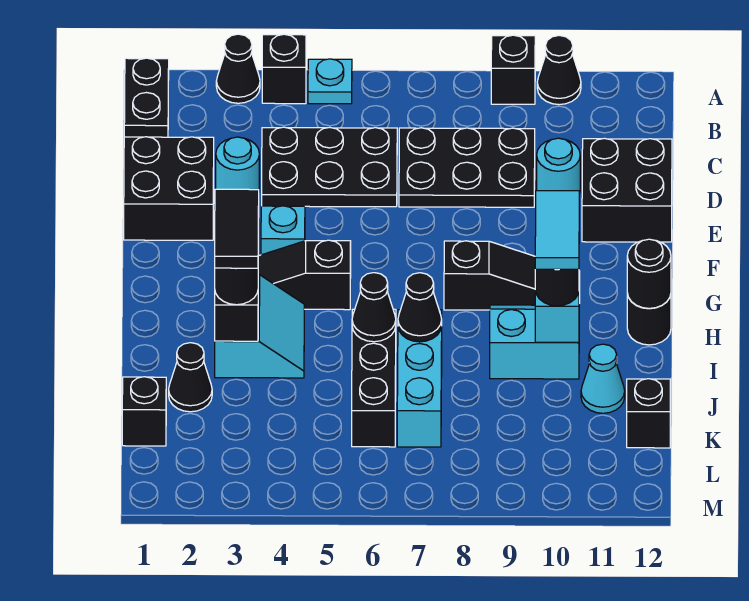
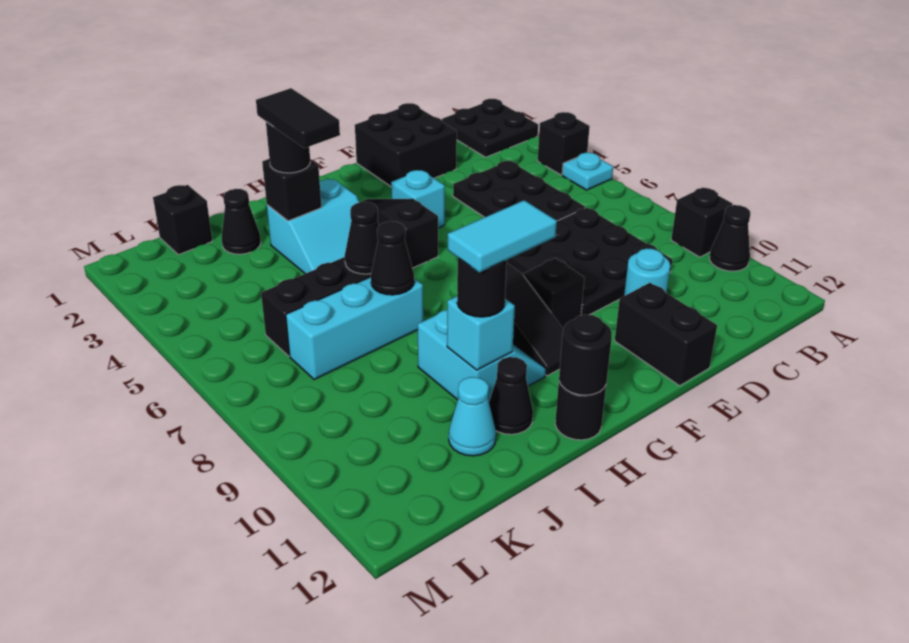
black plate A1:B1 level 1 -> black plate A1:B2 level 1
black cone A3 level 1 -> black cone I11 level 1
black plate C7:D9 level 1 -> black plate C7:E9 level 1
cyan round brick D3 level 1 -> none
black brick D11:E12 level 1 -> black brick E11:E12 level 1
black tile H3:I3 level 4 -> black tile I3:I4 level 4
black brick K12 level 1 -> black brick F9 level 1

